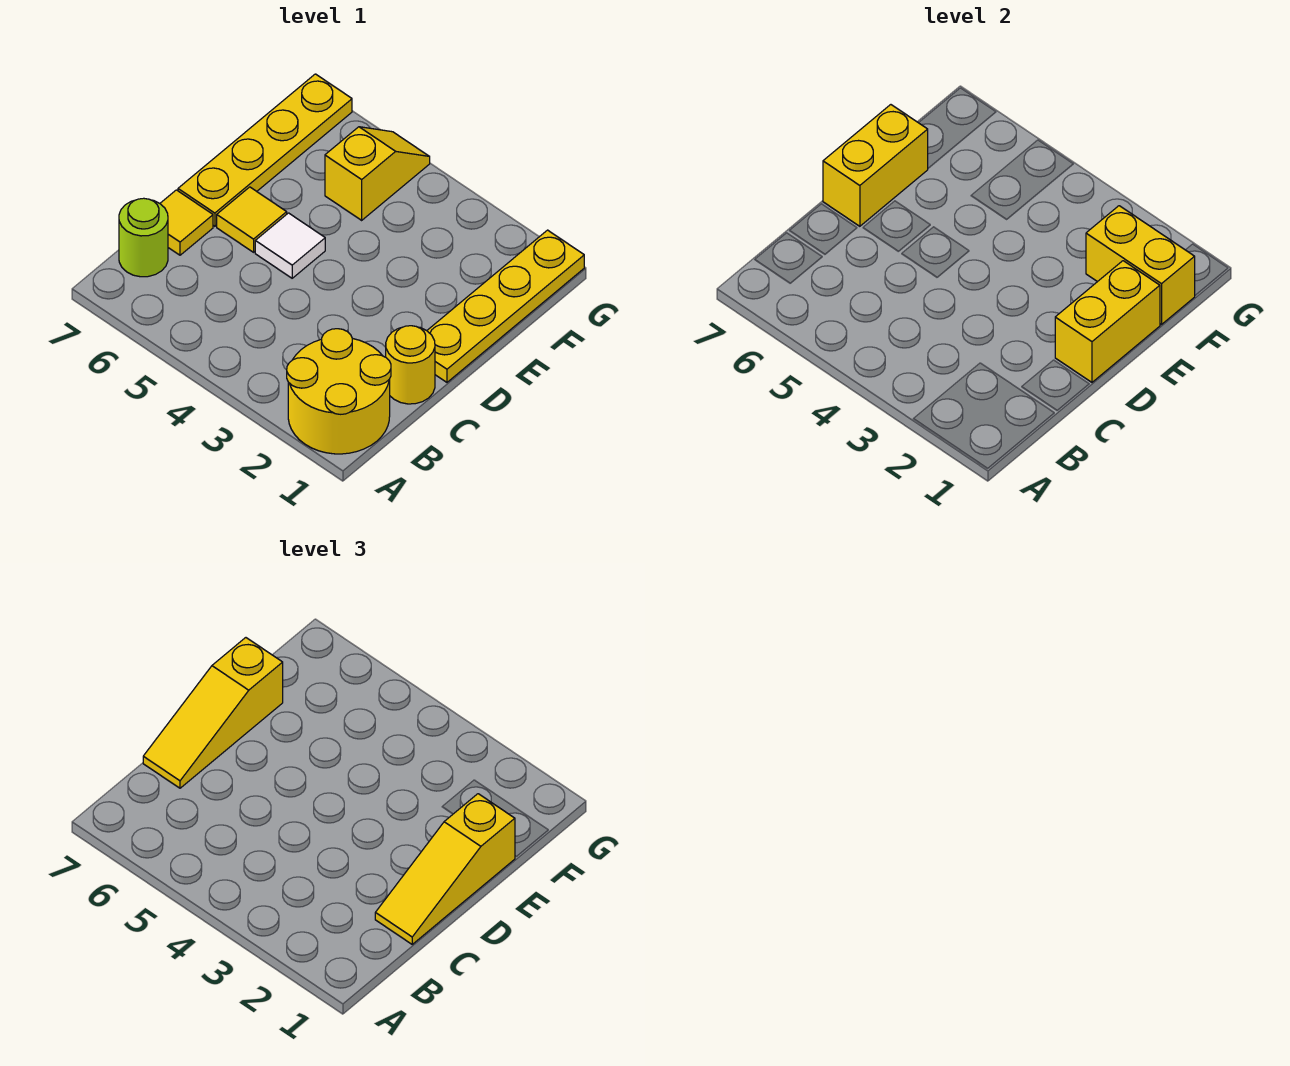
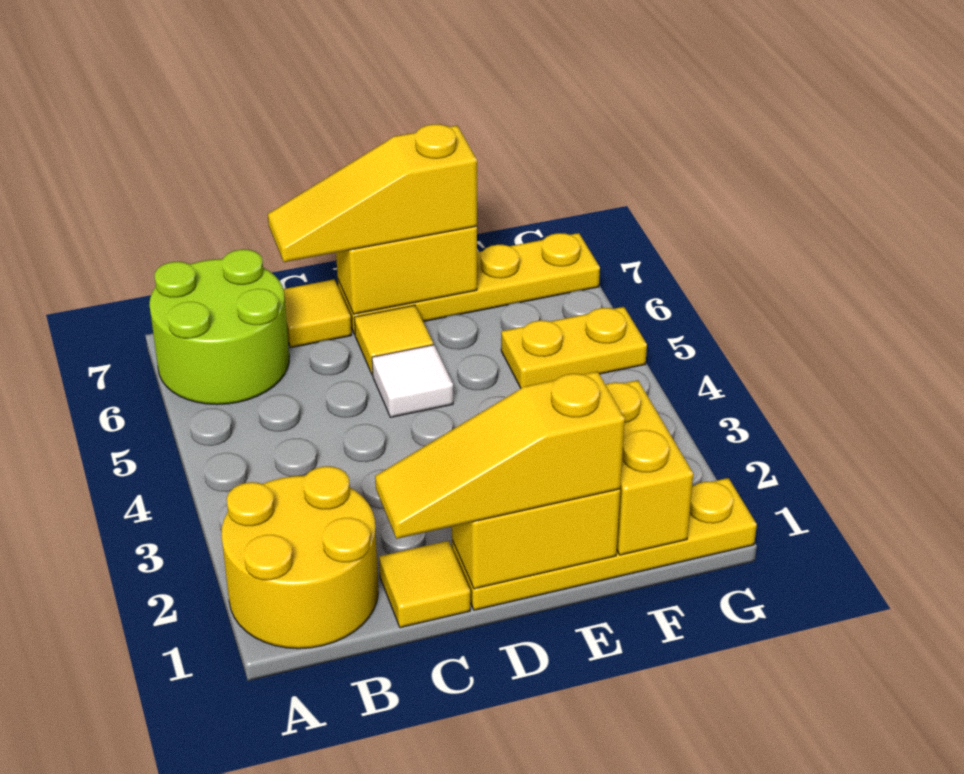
lime round brick B7 level 1 -> lime round brick A6:B7 level 1
yellow round brick C1 level 1 -> yellow tile C1 level 1
yellow slope F5:G5 level 1 top F -> yellow plate F5:G5 level 1

